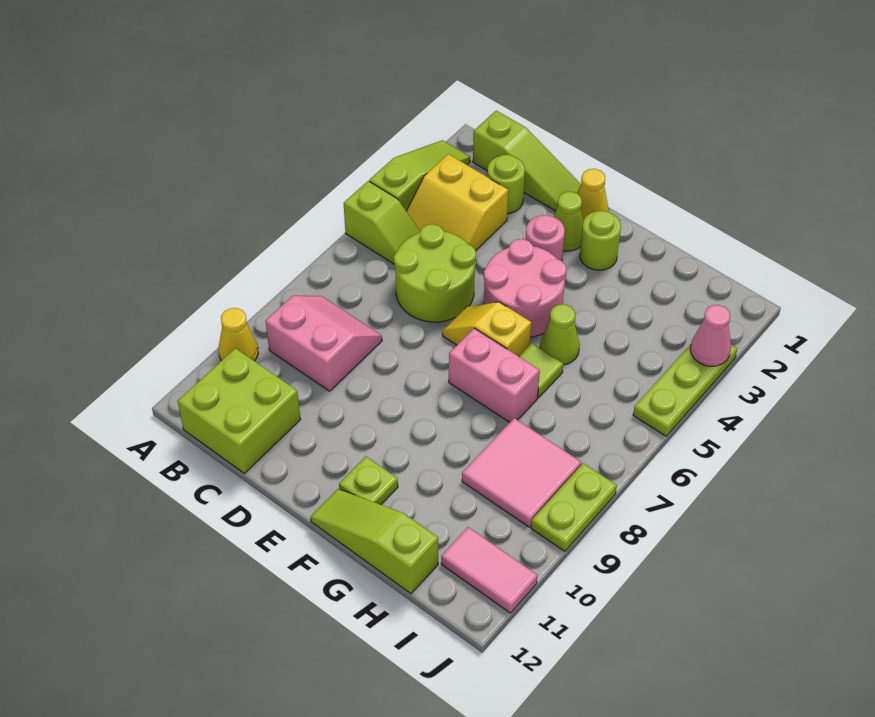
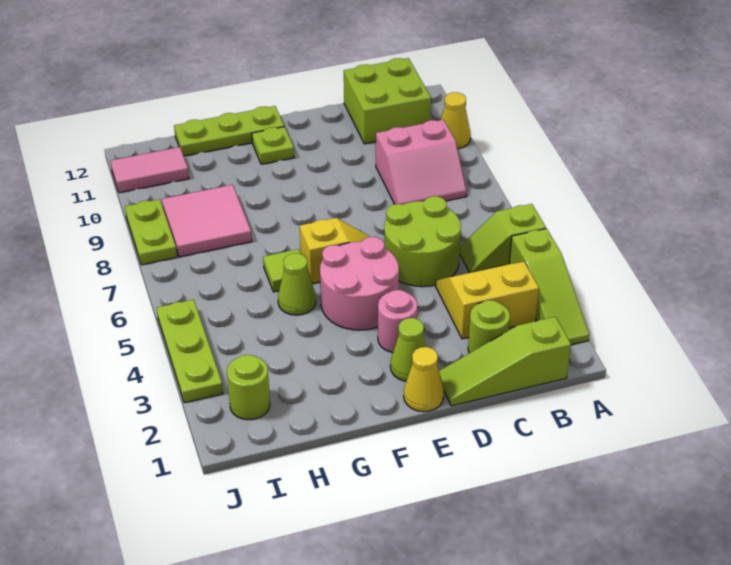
lime round brick F2 level 1 -> lime round brick I2 level 1
pink brick F7:G7 level 1 -> none
lime slope F12:H12 level 1 top H -> lime plate F12:H12 level 1
pink cone J3 level 2 -> none

